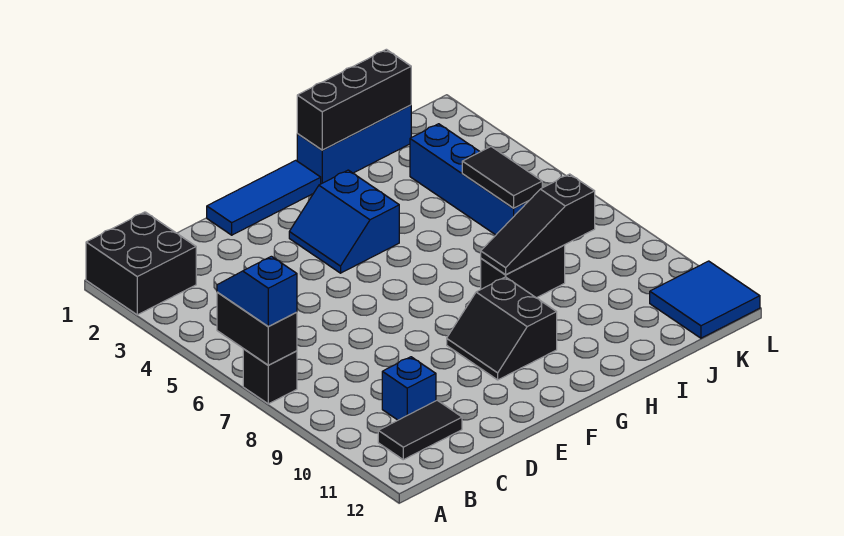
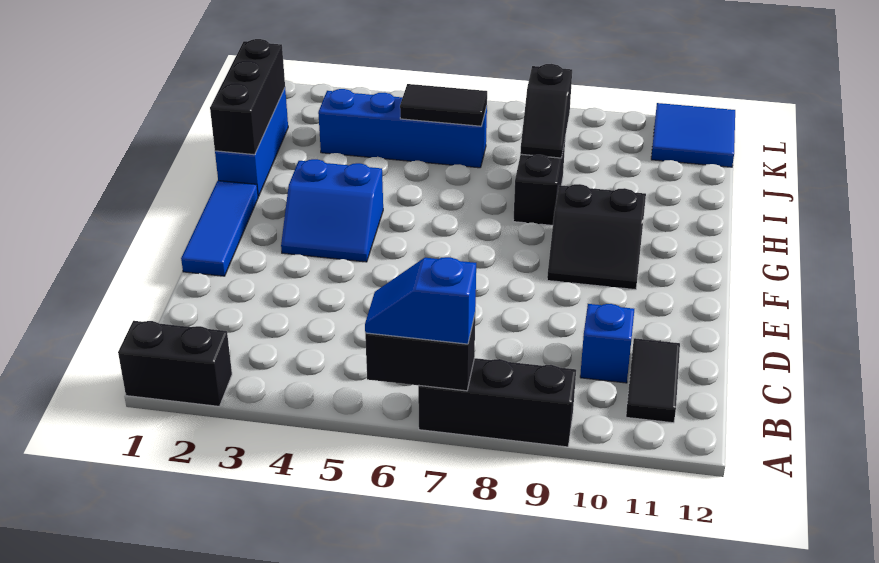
black brick A1:B2 level 1 -> black brick A1:A2 level 1
black brick A7 level 1 -> black brick A7:A9 level 1
black slope H8:J8 level 2 top J -> black slope I8:J8 level 2 top J

